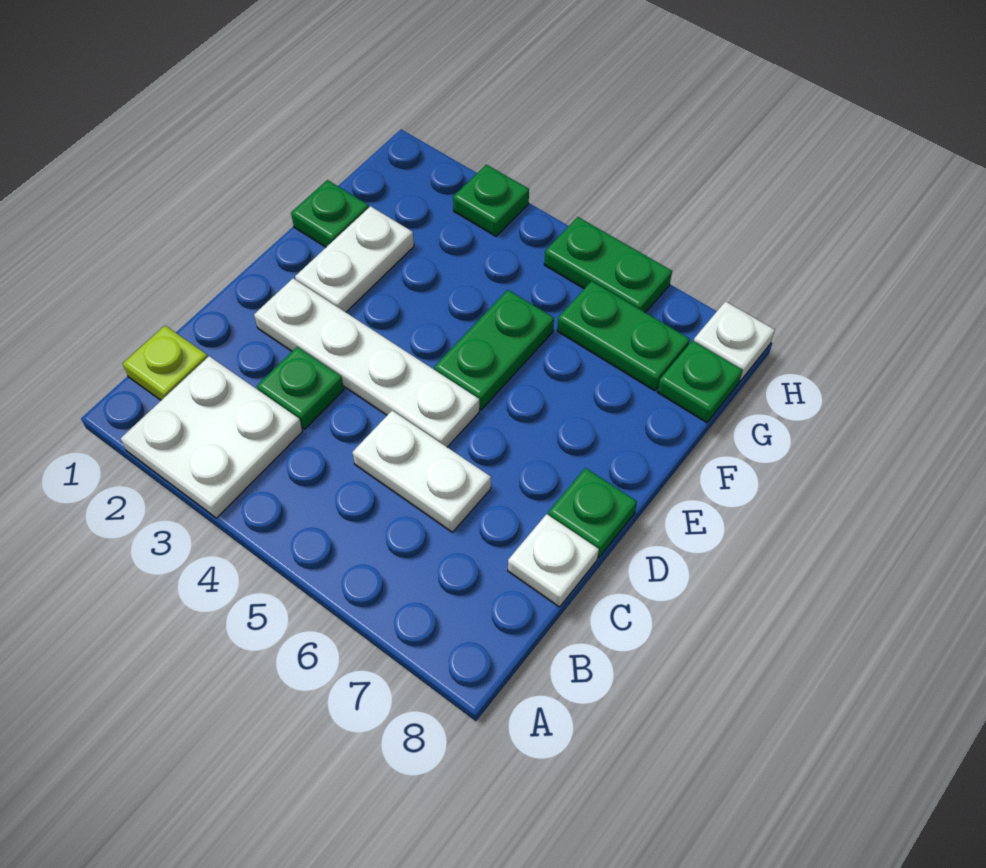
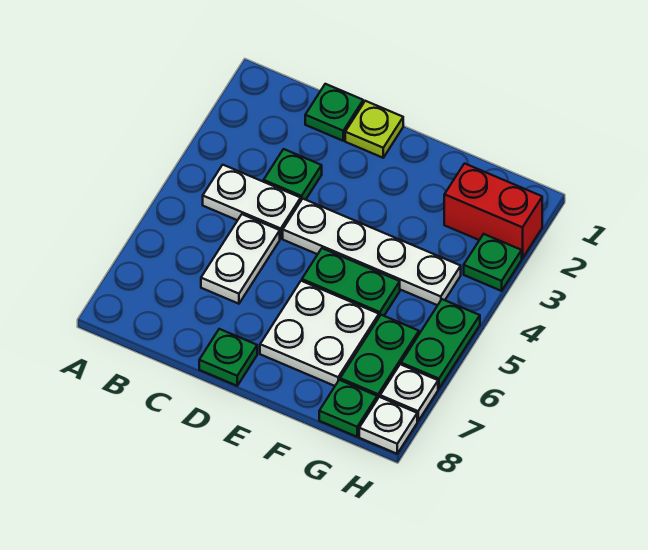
white plate A2:B3 level 1 -> white plate E6:F7 level 1
lime plate B1 level 1 -> lime plate D1 level 1
white plate C8 level 1 -> white plate H7 level 1
white plate D2:D5 level 1 -> white plate D4:G4 level 1
white plate E2:F2 level 1 -> white plate B4:C4 level 1
green plate F1 level 1 -> green plate C1 level 1
none -> red brick G2:H2 level 1

